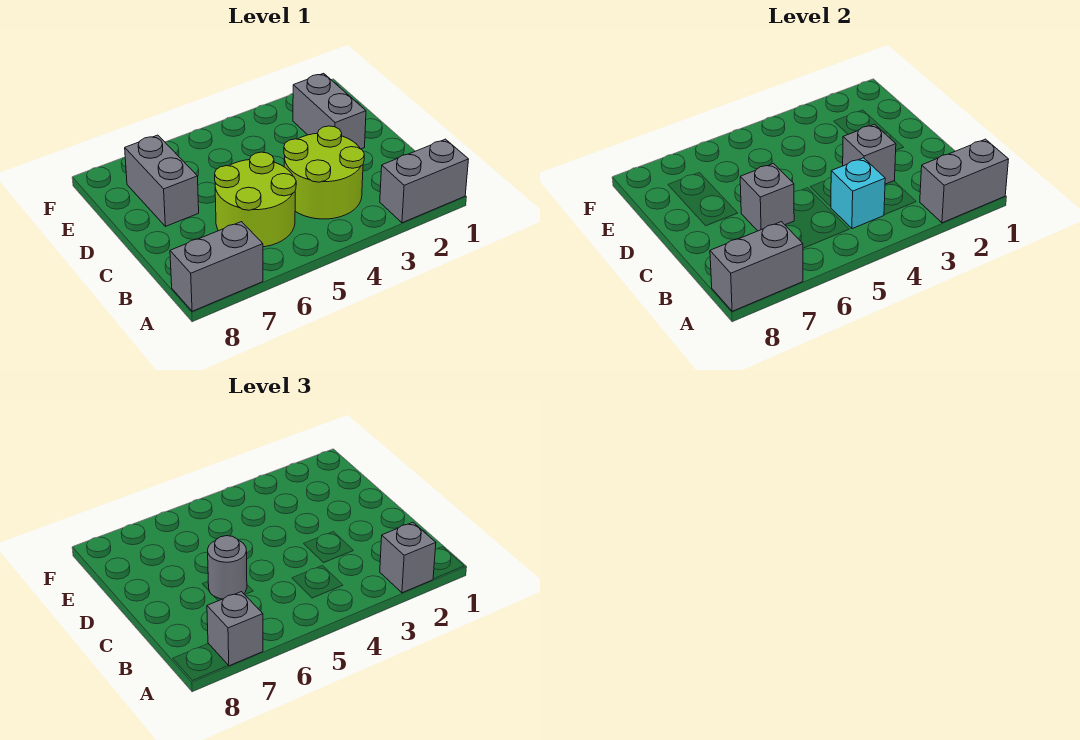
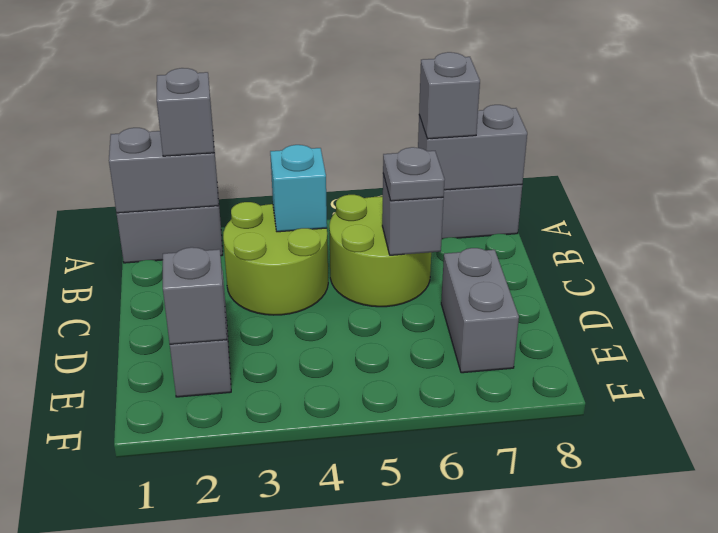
grey brick C3 level 2 -> grey brick E2 level 2
grey round brick C6 level 3 -> grey plate C6 level 3

